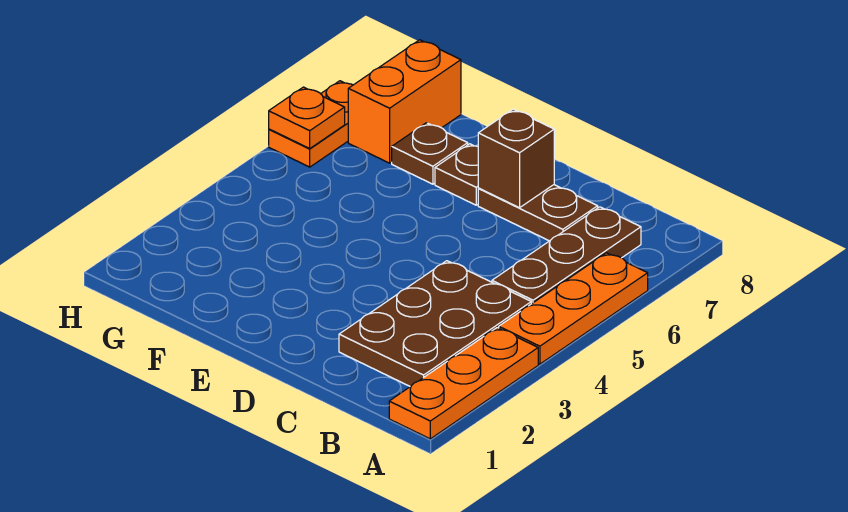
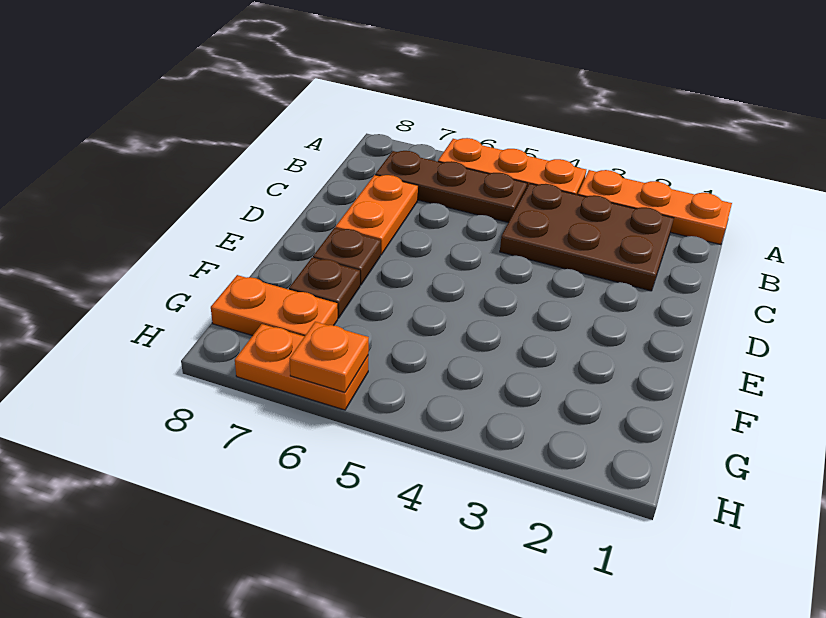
brown plate C7:D7 level 1 -> orange plate C7:D7 level 1
brown brick D7 level 2 -> none
orange brick G7:G8 level 1 -> orange plate G7:G8 level 1

